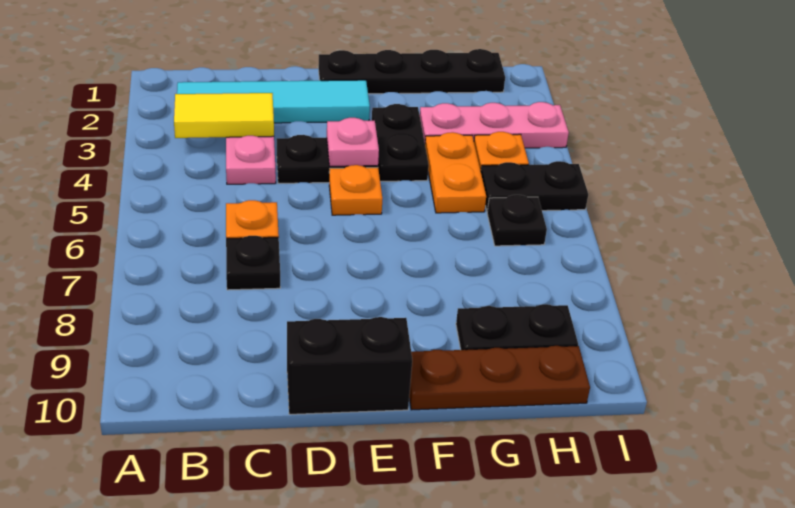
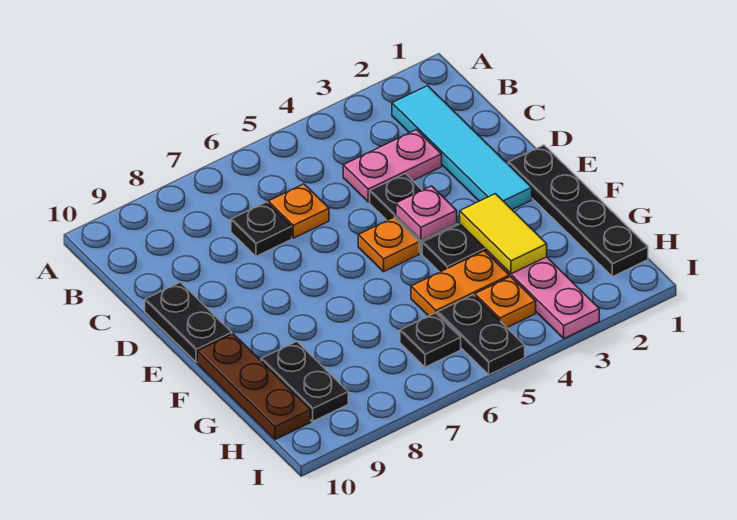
yellow tile B3:C3 level 2 -> yellow tile F3:G3 level 2
black brick D10:E10 level 1 -> black plate D10:E10 level 1

